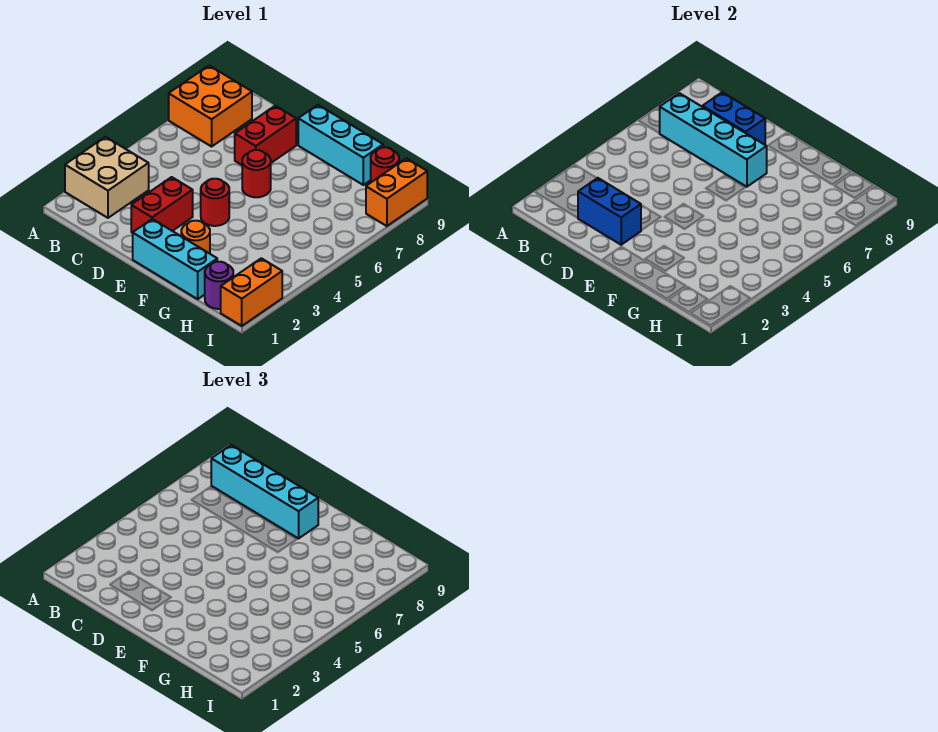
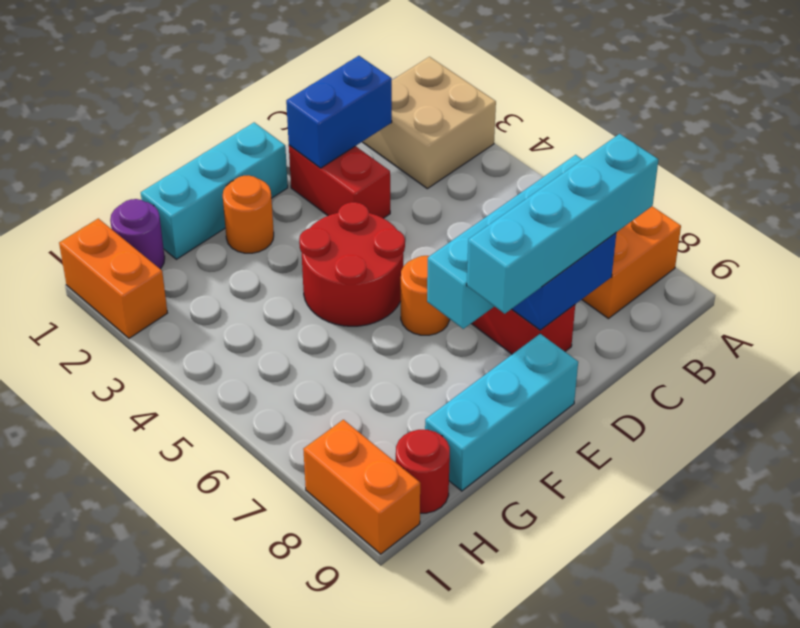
red round brick E4 level 1 -> red round brick E4:F5 level 1
red round brick E6 level 1 -> orange round brick E6 level 1

